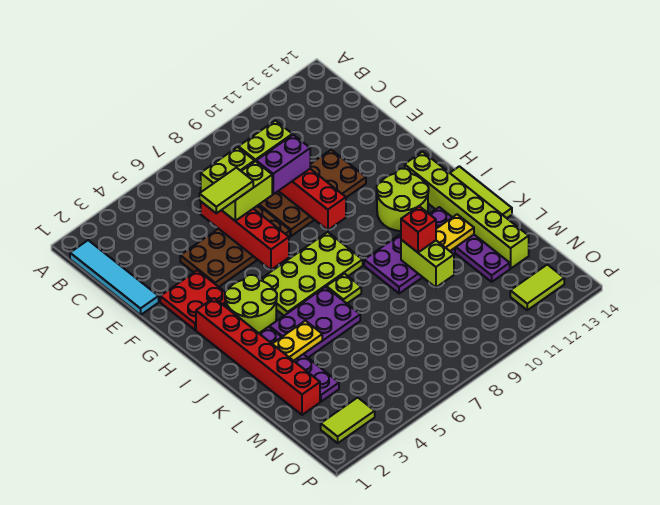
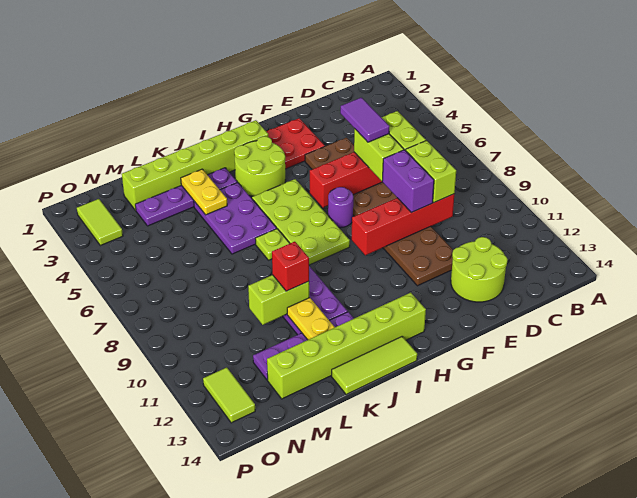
cyan tile B1:E1 level 1 -> none
lime tile E5:E6 level 4 -> purple tile E5:E6 level 4
none -> purple round brick G7 level 1
red brick H2:M2 level 1 -> lime brick H2:M2 level 1
lime round brick H11:I12 level 1 -> lime round brick D12:E13 level 1

